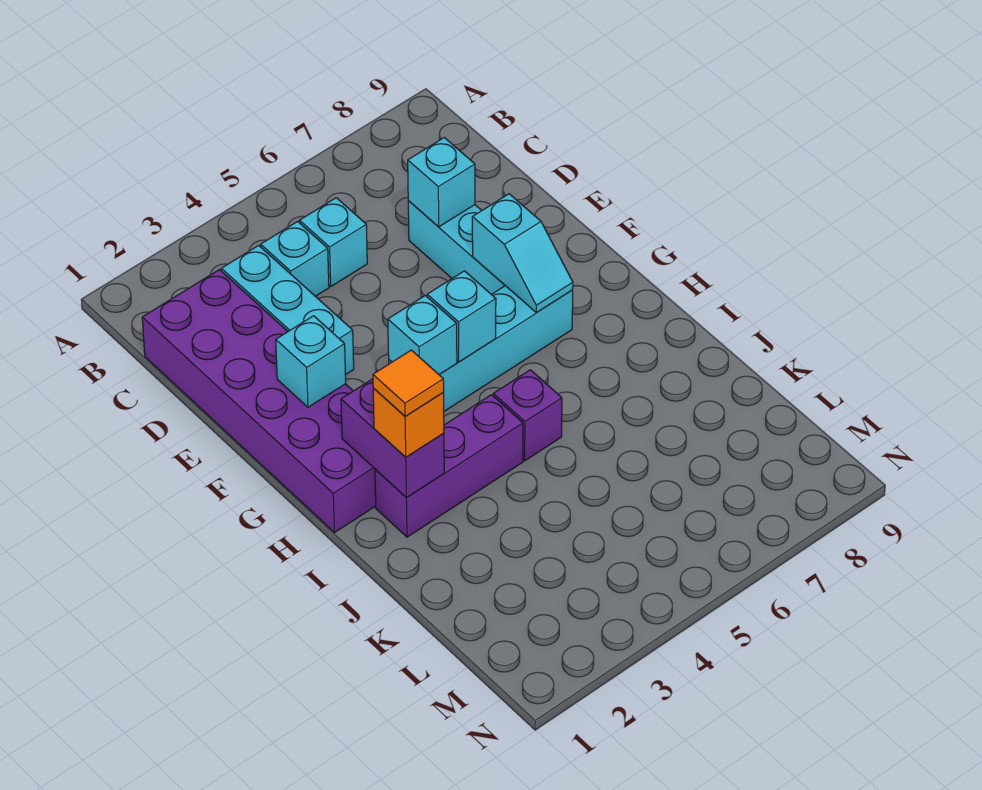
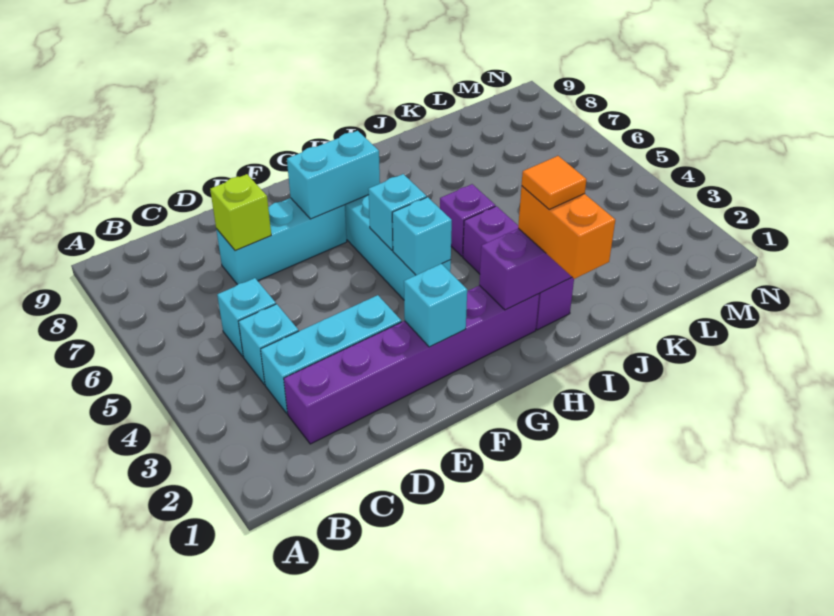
purple brick C1:H2 level 1 -> purple brick C2:H2 level 1
cyan brick D7 level 2 -> lime brick D7 level 2
cyan slope F7:G7 level 2 top F -> cyan brick F7:G7 level 2
orange brick I2 level 3 -> orange brick I1:I2 level 3

